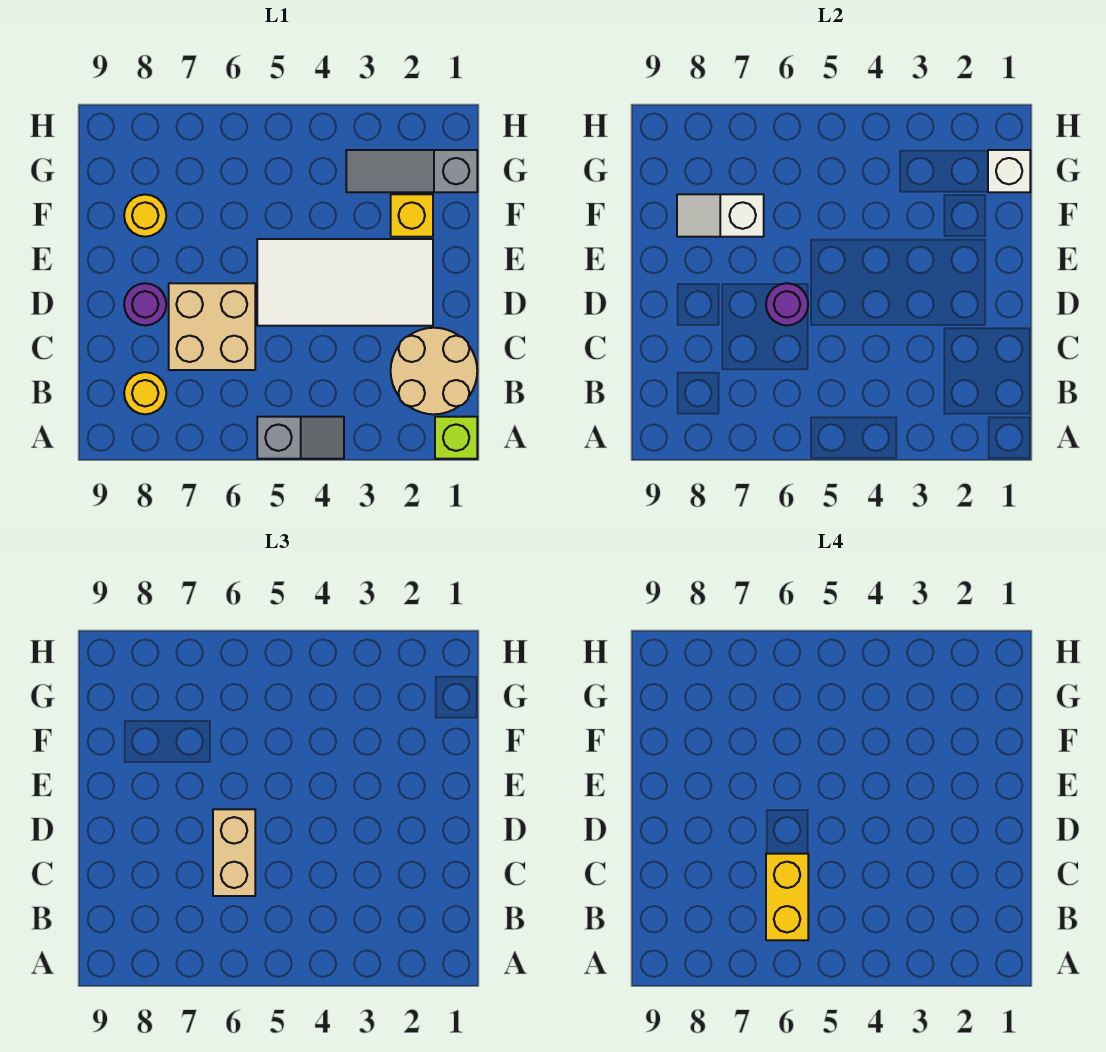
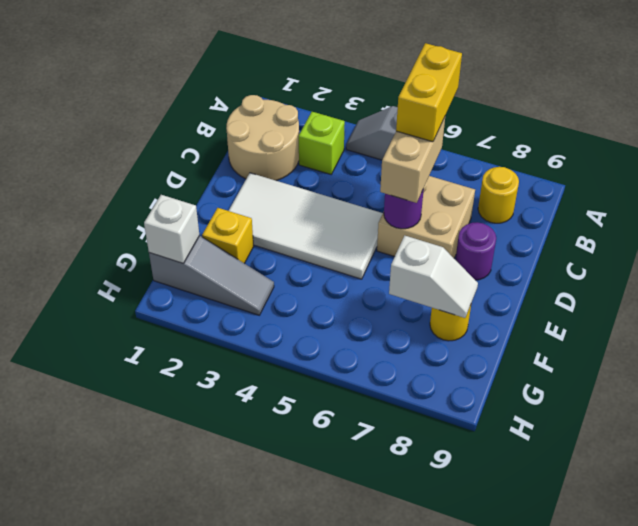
lime brick A1 level 1 -> lime brick B3 level 1

